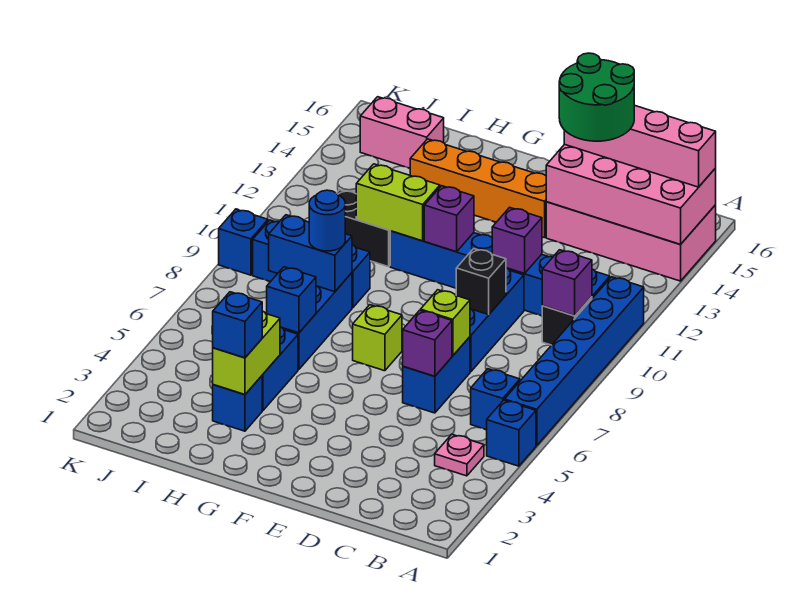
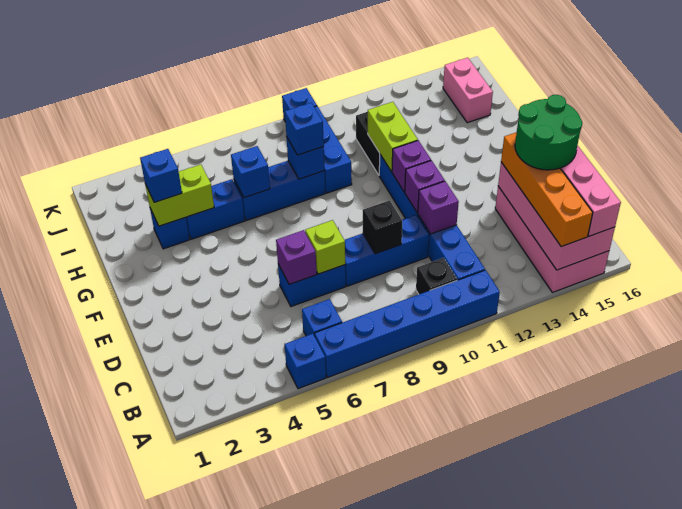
pink plate B4 level 1 -> none
purple brick B10 level 2 -> purple brick E11 level 2
orange brick E14:H14 level 1 -> orange brick A14:D14 level 3
lime brick F7 level 1 -> none
blue brick H8:I8 level 2 -> blue brick H8 level 2
blue round brick H8 level 3 -> blue brick H8 level 3

